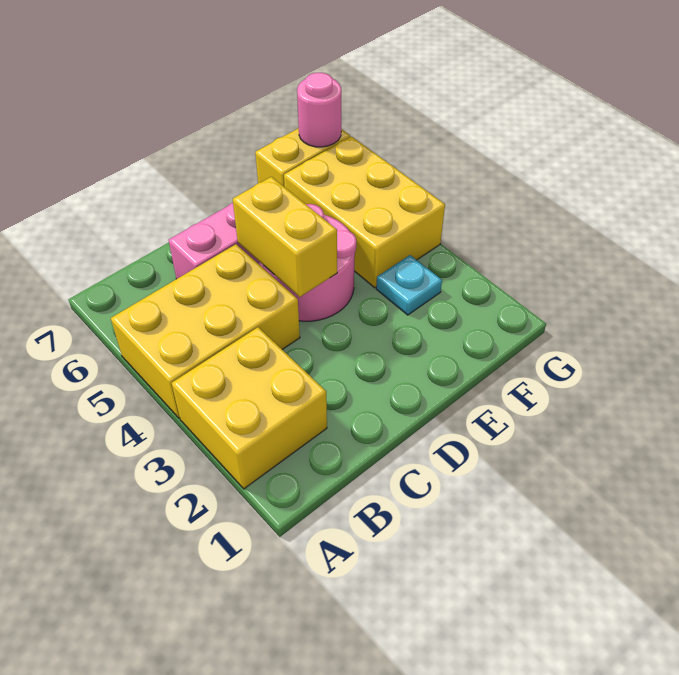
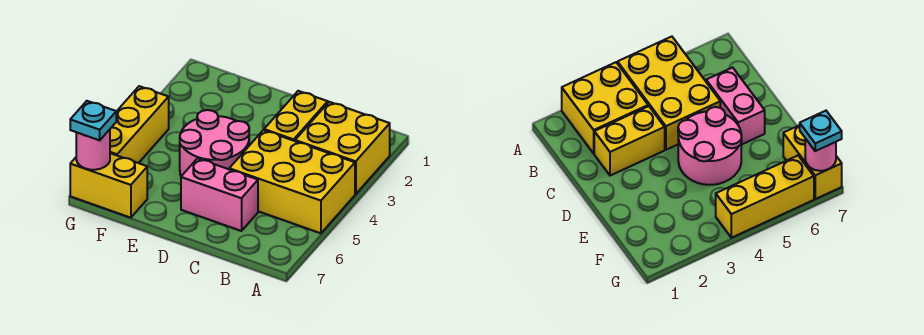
yellow brick D4:D5 level 2 -> yellow brick C2:C3 level 1
cyan plate F3 level 1 -> cyan plate G7 level 3
yellow brick F4:G6 level 1 -> yellow brick G4:G6 level 1

